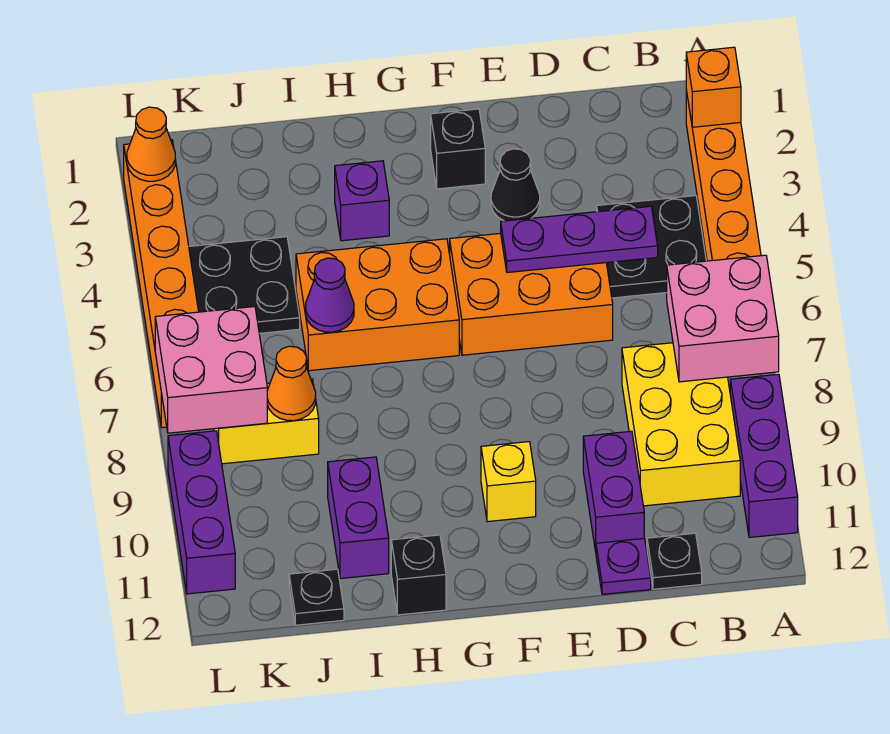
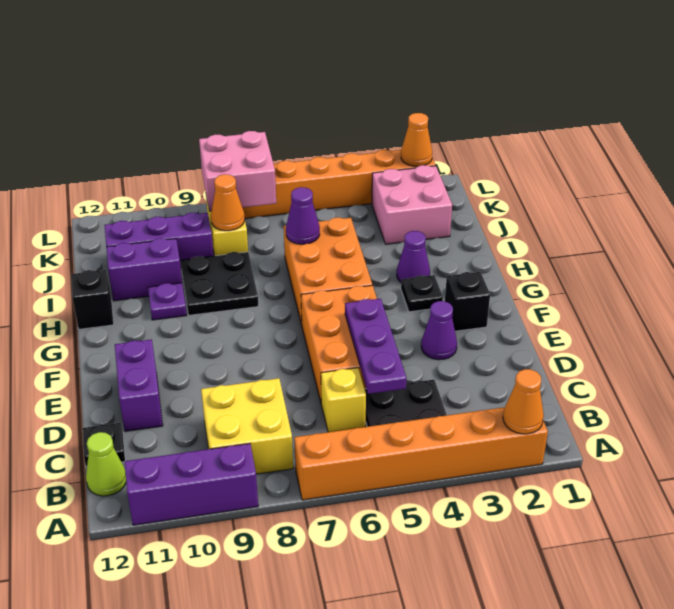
orange brick A2 level 2 -> orange cone A2 level 2
pink brick A7:B8 level 2 -> pink brick J2:K3 level 1
yellow brick B8:C10 level 1 -> yellow brick B8:C9 level 1
none -> lime cone B12 level 1
purple brick D10:D11 level 1 -> purple brick D11:E11 level 1
purple plate D12 level 1 -> purple plate H10 level 1
black cone E3 level 1 -> purple cone E3 level 1
yellow brick F10 level 1 -> yellow brick C6 level 1
purple brick H3 level 1 -> purple cone H3 level 1
black plate J4:K5 level 1 -> black plate H8:I9 level 1
black plate J12 level 1 -> black plate G3 level 1
purple brick L9:L11 level 1 -> purple brick J9:J11 level 1

